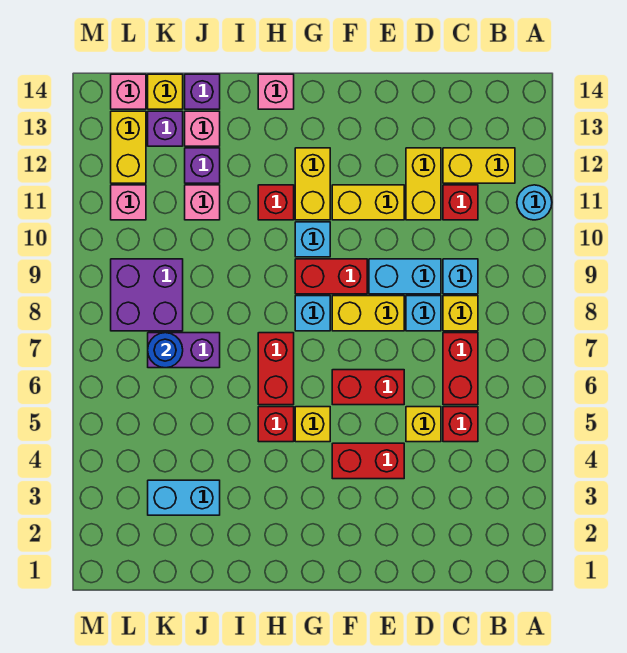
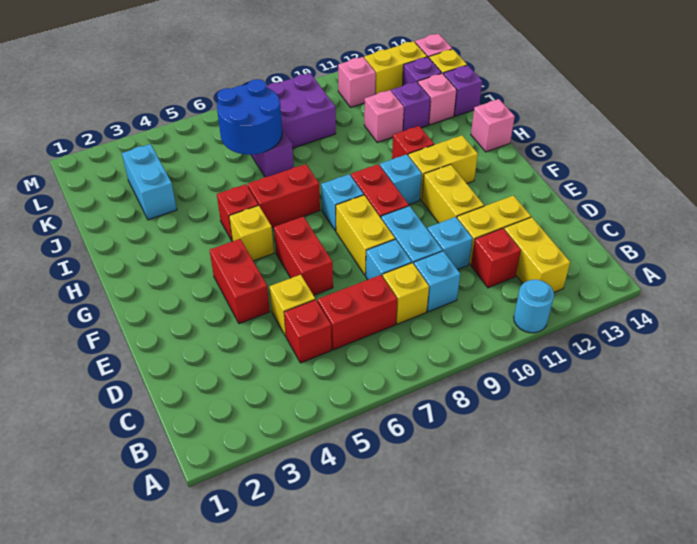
none -> cyan brick D10 level 1
blue round brick K7 level 2 -> blue round brick J6:K7 level 2

